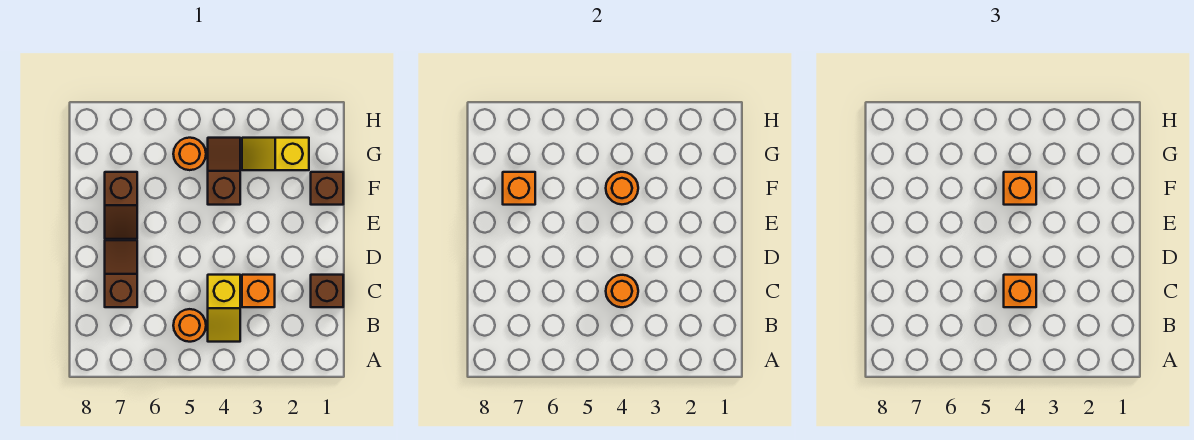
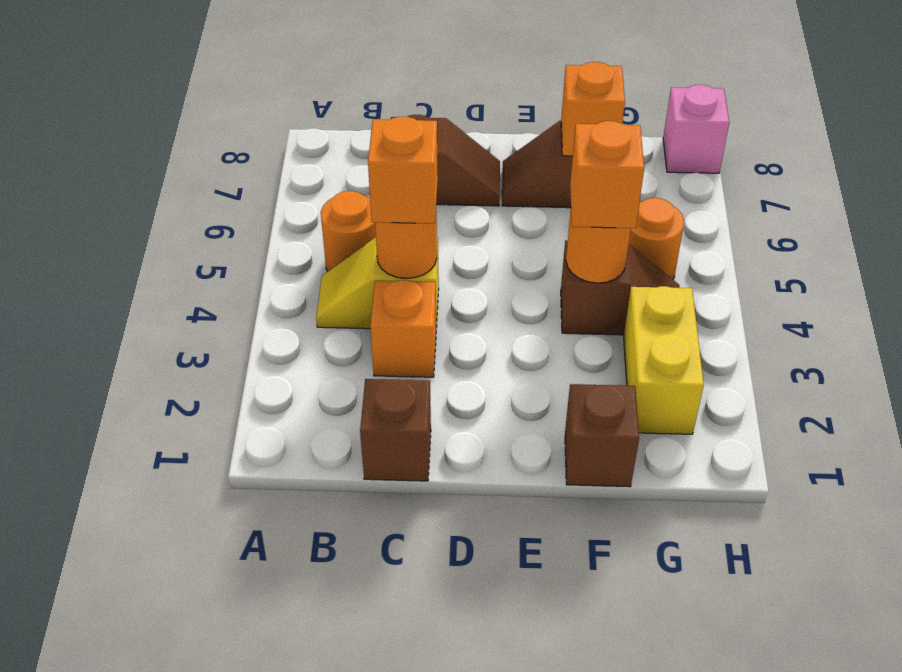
yellow slope G2:G3 level 1 top 2 -> yellow brick G2:G3 level 1
none -> pink brick H8 level 1

